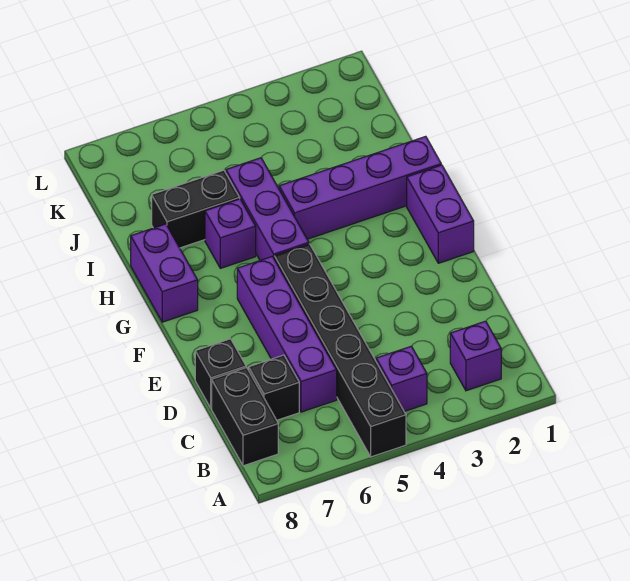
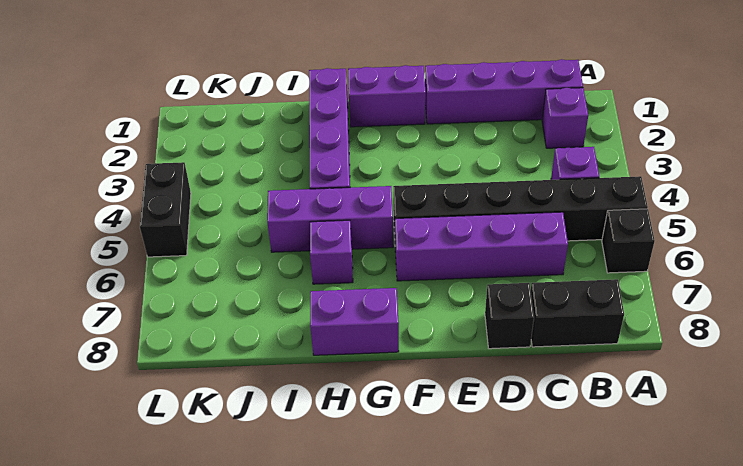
none -> purple brick B1:E1 level 1
black brick C7 level 1 -> black brick A6 level 1
black brick I6:I7 level 1 -> black brick L4:L5 level 1

